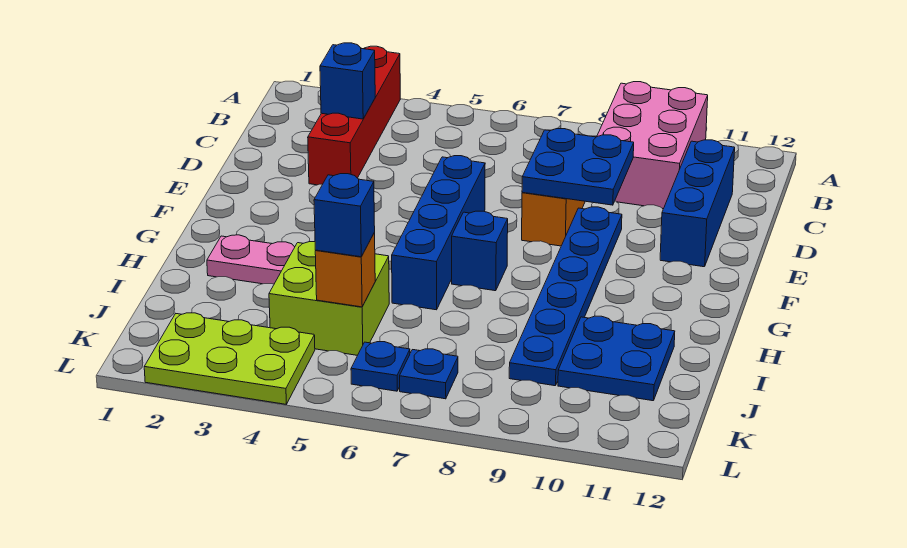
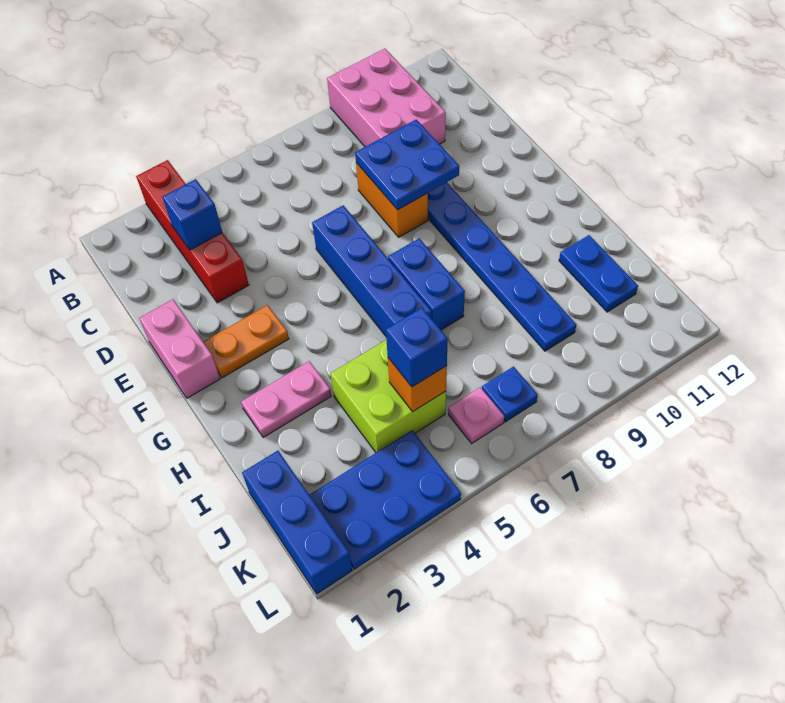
blue brick C11:E11 level 1 -> blue brick J1:L1 level 1
none -> pink brick E1:F1 level 1
none -> orange plate F2:F3 level 1
blue brick G7 level 1 -> blue brick G7:H7 level 1
blue plate I10:J11 level 1 -> blue plate I11:J11 level 1
lime plate K2:L4 level 1 -> blue plate K2:L4 level 1
blue plate K6 level 1 -> pink plate K6 level 1

